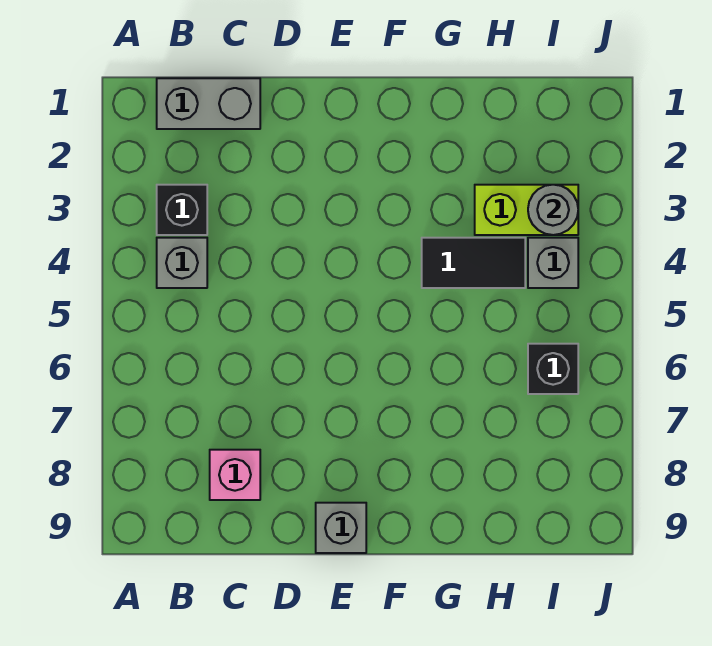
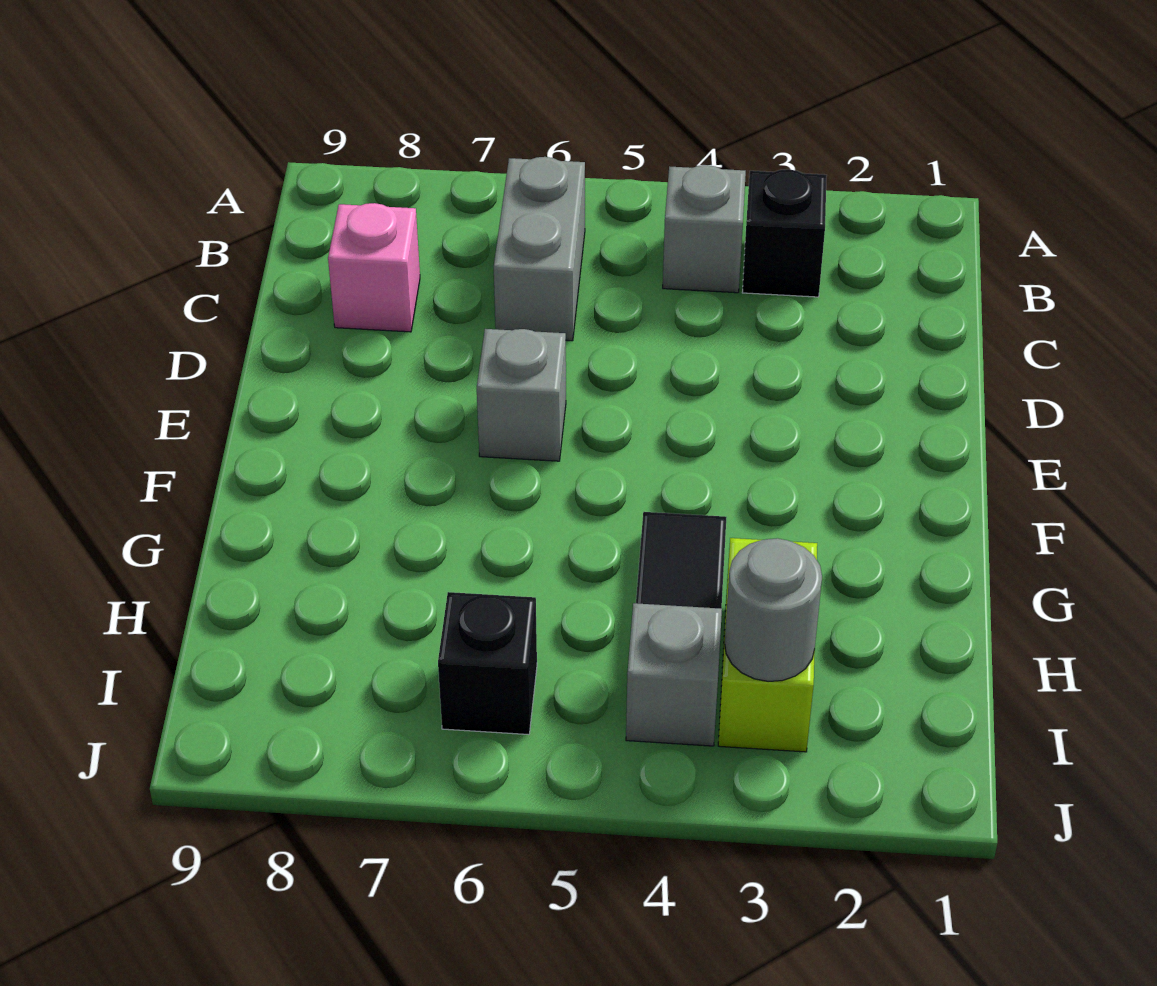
grey brick B1:C1 level 1 -> grey brick B6:C6 level 1
grey brick E9 level 1 -> grey brick E6 level 1

